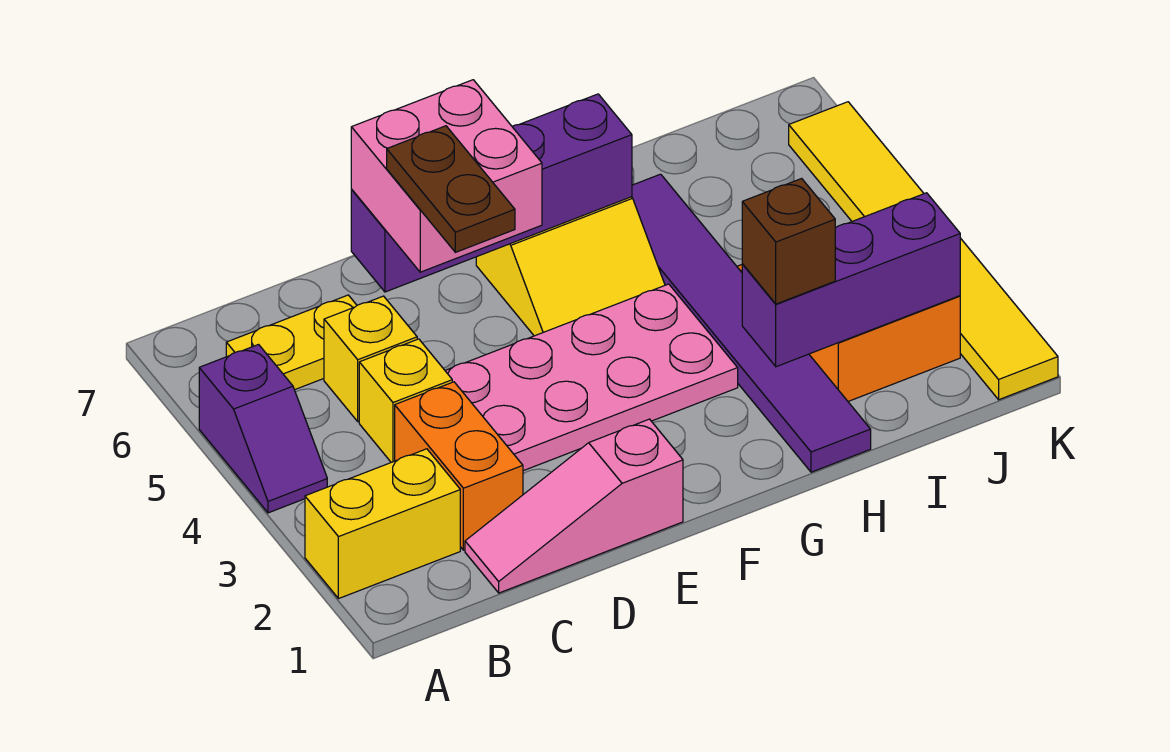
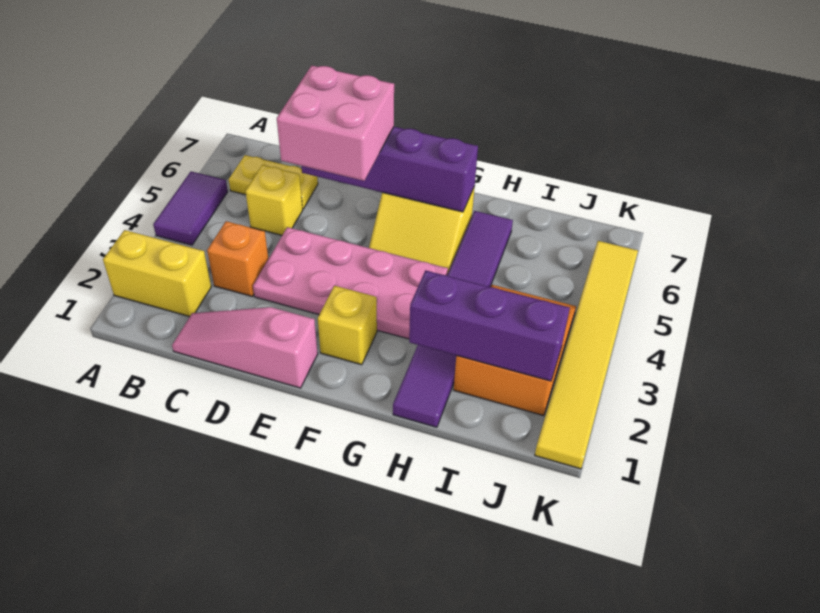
purple slope A4:A5 level 1 top 5 -> purple tile A4:A5 level 1
orange brick C2:C3 level 1 -> orange brick C3 level 1
yellow brick C4 level 1 -> yellow brick F2 level 1
brown plate D4:D5 level 4 -> none
brown brick H2 level 3 -> none

